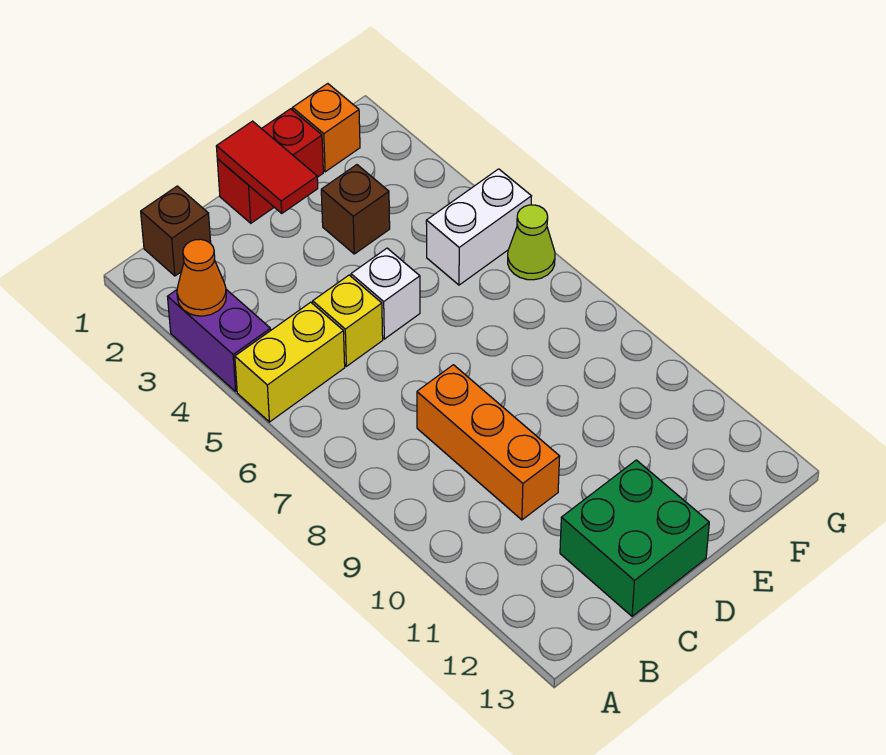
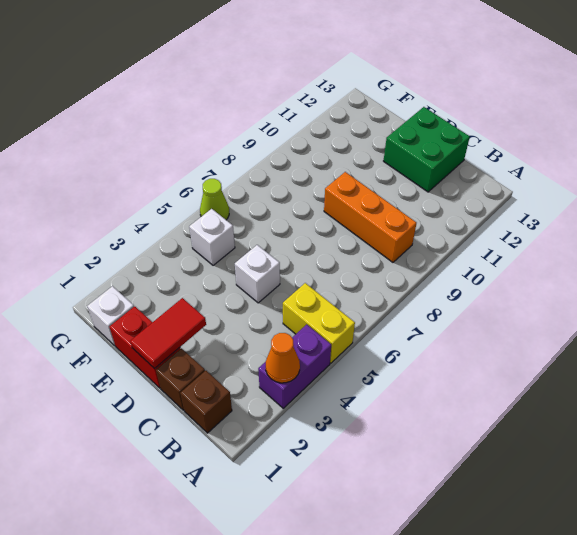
yellow brick C5 level 1 -> none
orange brick C8:C10 level 1 -> orange brick B9:D9 level 1
brown brick E3 level 1 -> brown brick C1 level 1
orange brick F1 level 1 -> white brick F1 level 1
white brick F5:G5 level 1 -> white brick F5 level 1

